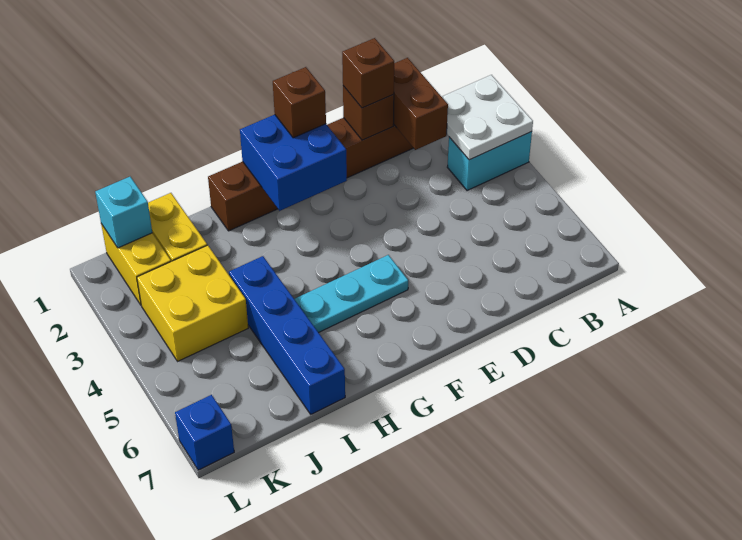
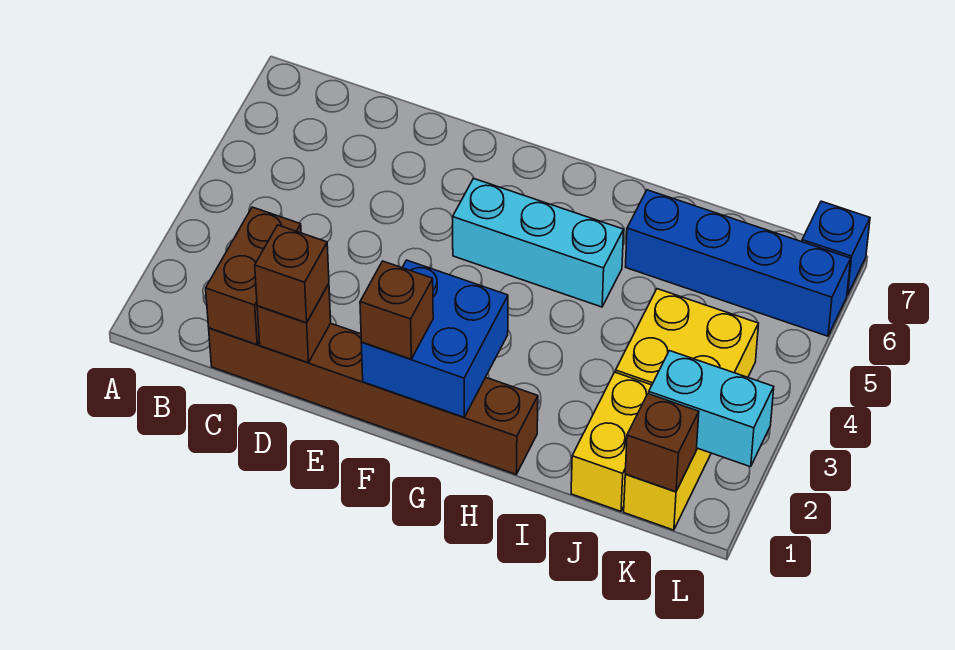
white plate A2:B3 level 2 -> none
cyan brick A3:B3 level 1 -> cyan brick K2:L2 level 2
cyan plate F5:H5 level 1 -> cyan brick F5:H5 level 1
blue brick I4:I7 level 1 -> blue brick I6:L6 level 1
cyan brick K1 level 2 -> brown brick K1 level 2

